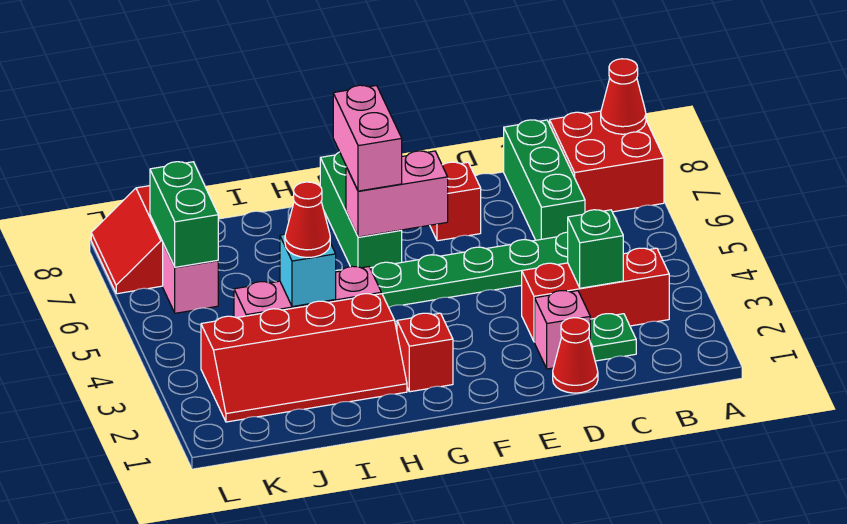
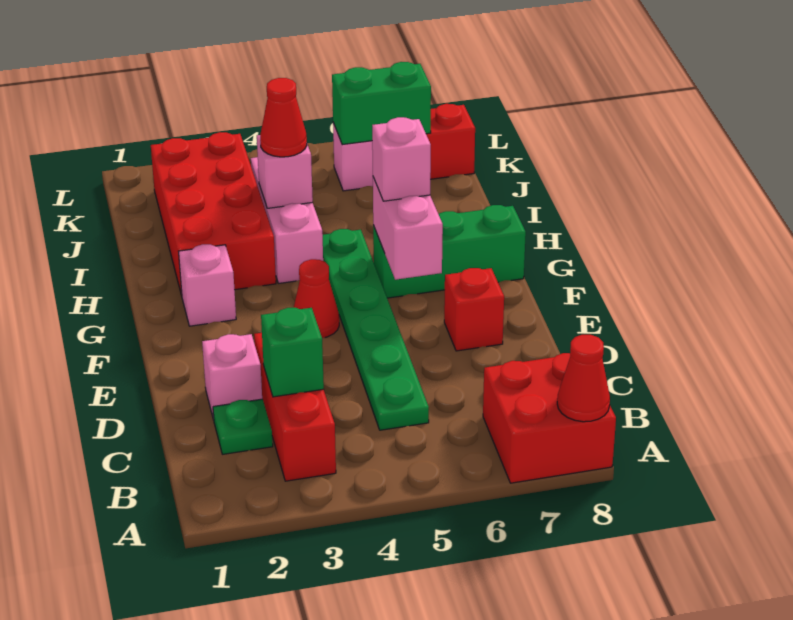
green brick C6:C8 level 1 -> none
red cone D1 level 1 -> red cone F4 level 1
red brick G2 level 1 -> pink brick G2 level 1
pink brick G6:G7 level 3 -> pink brick G6 level 3
red slope H2:K3 level 1 top 3 -> red brick H2:K3 level 1
cyan brick I4 level 2 -> pink brick I4 level 2

